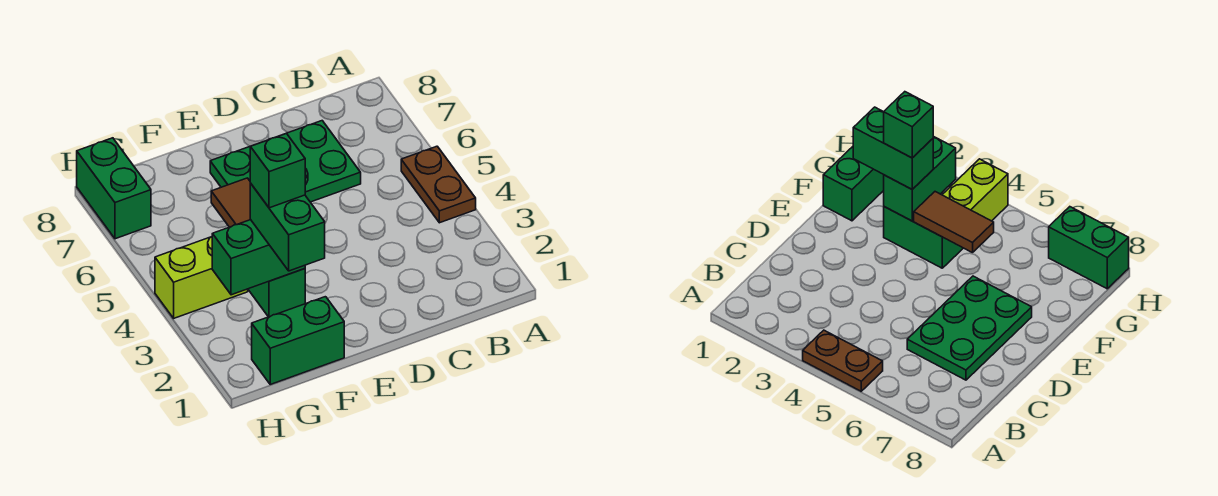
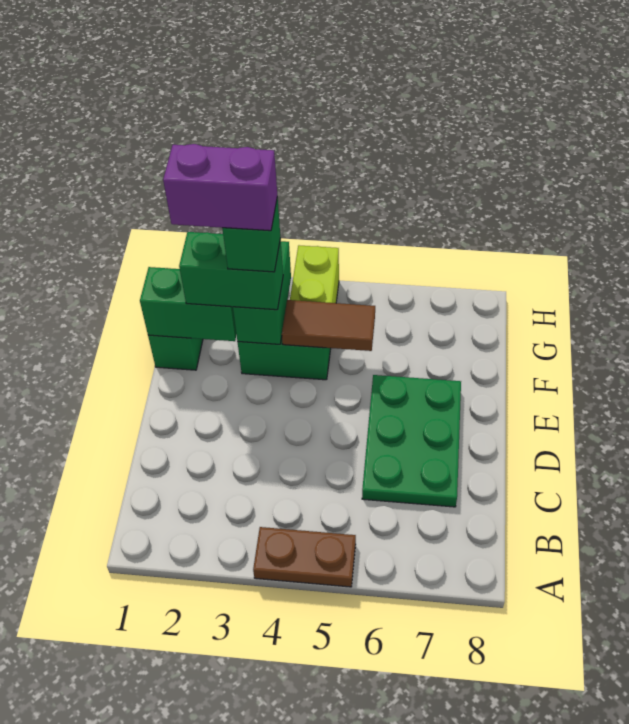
none -> purple brick F2:F3 level 5
green brick H7:H8 level 1 -> green brick F1:F2 level 2

